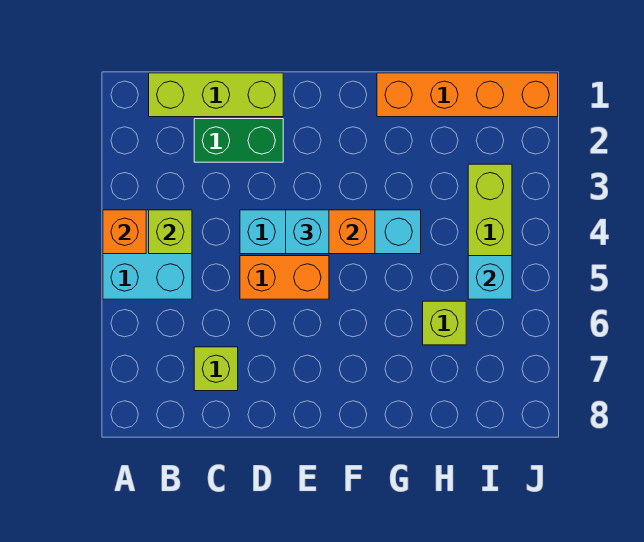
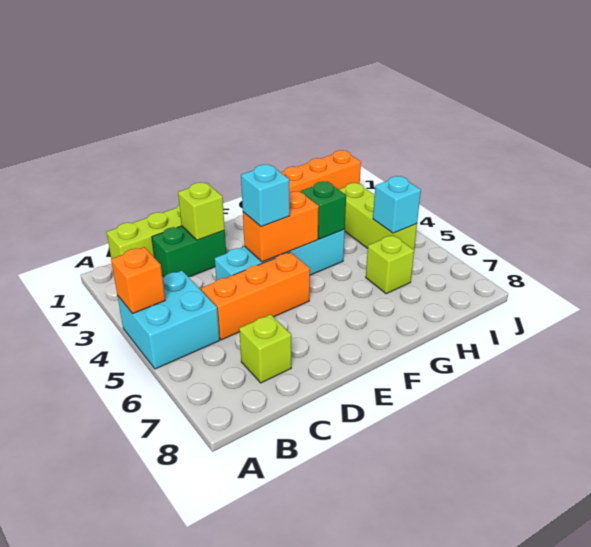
lime brick B4 level 2 -> lime brick D2 level 2
orange brick D5:E5 level 1 -> orange brick C5:E5 level 1
none -> green brick G4 level 2

